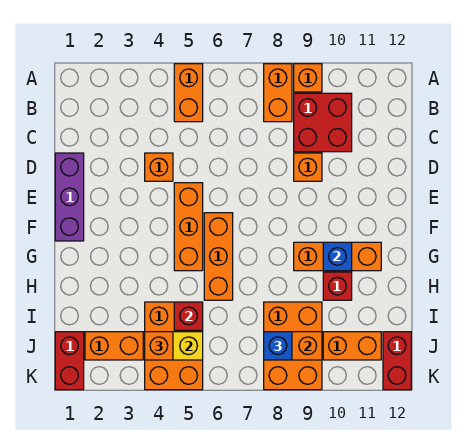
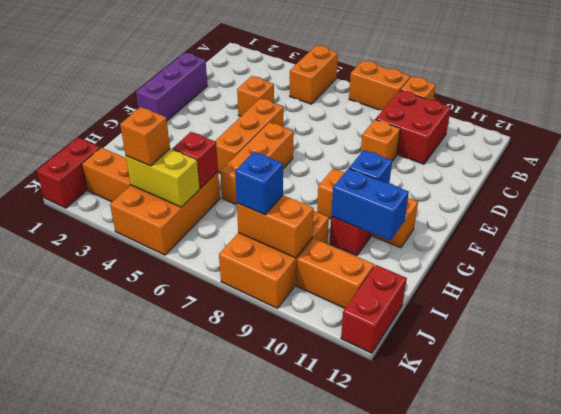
orange brick A8:B8 level 1 -> orange brick A7:A8 level 1
none -> blue brick H10:H11 level 2

